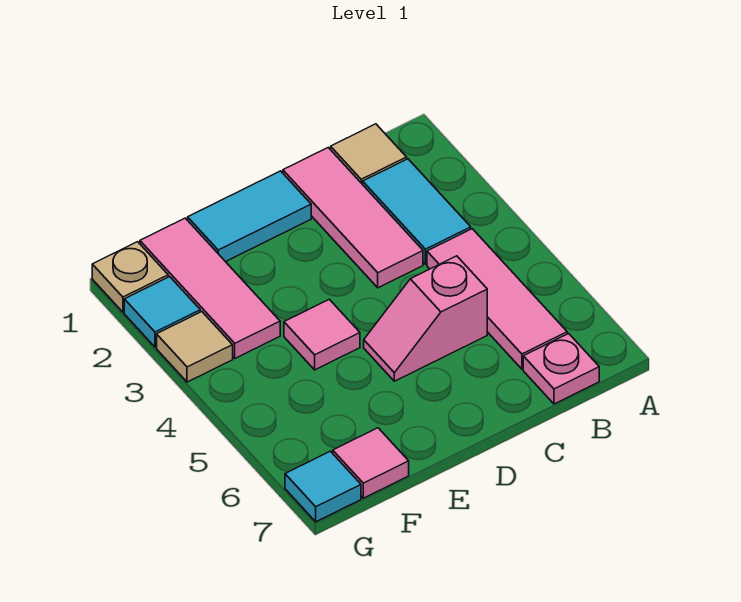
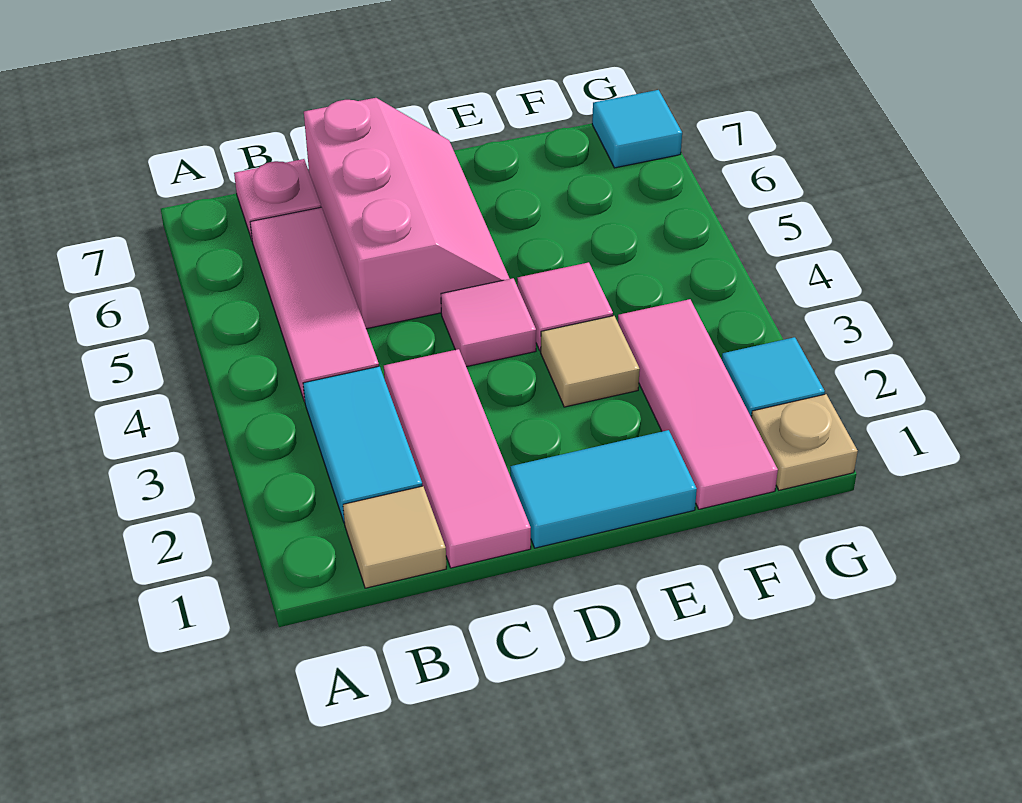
pink slope C5:D5 level 1 top C -> pink slope C5:D7 level 1 top C
pink tile F7 level 1 -> pink tile D4 level 1
tan tile G3 level 1 -> tan tile E3 level 1

